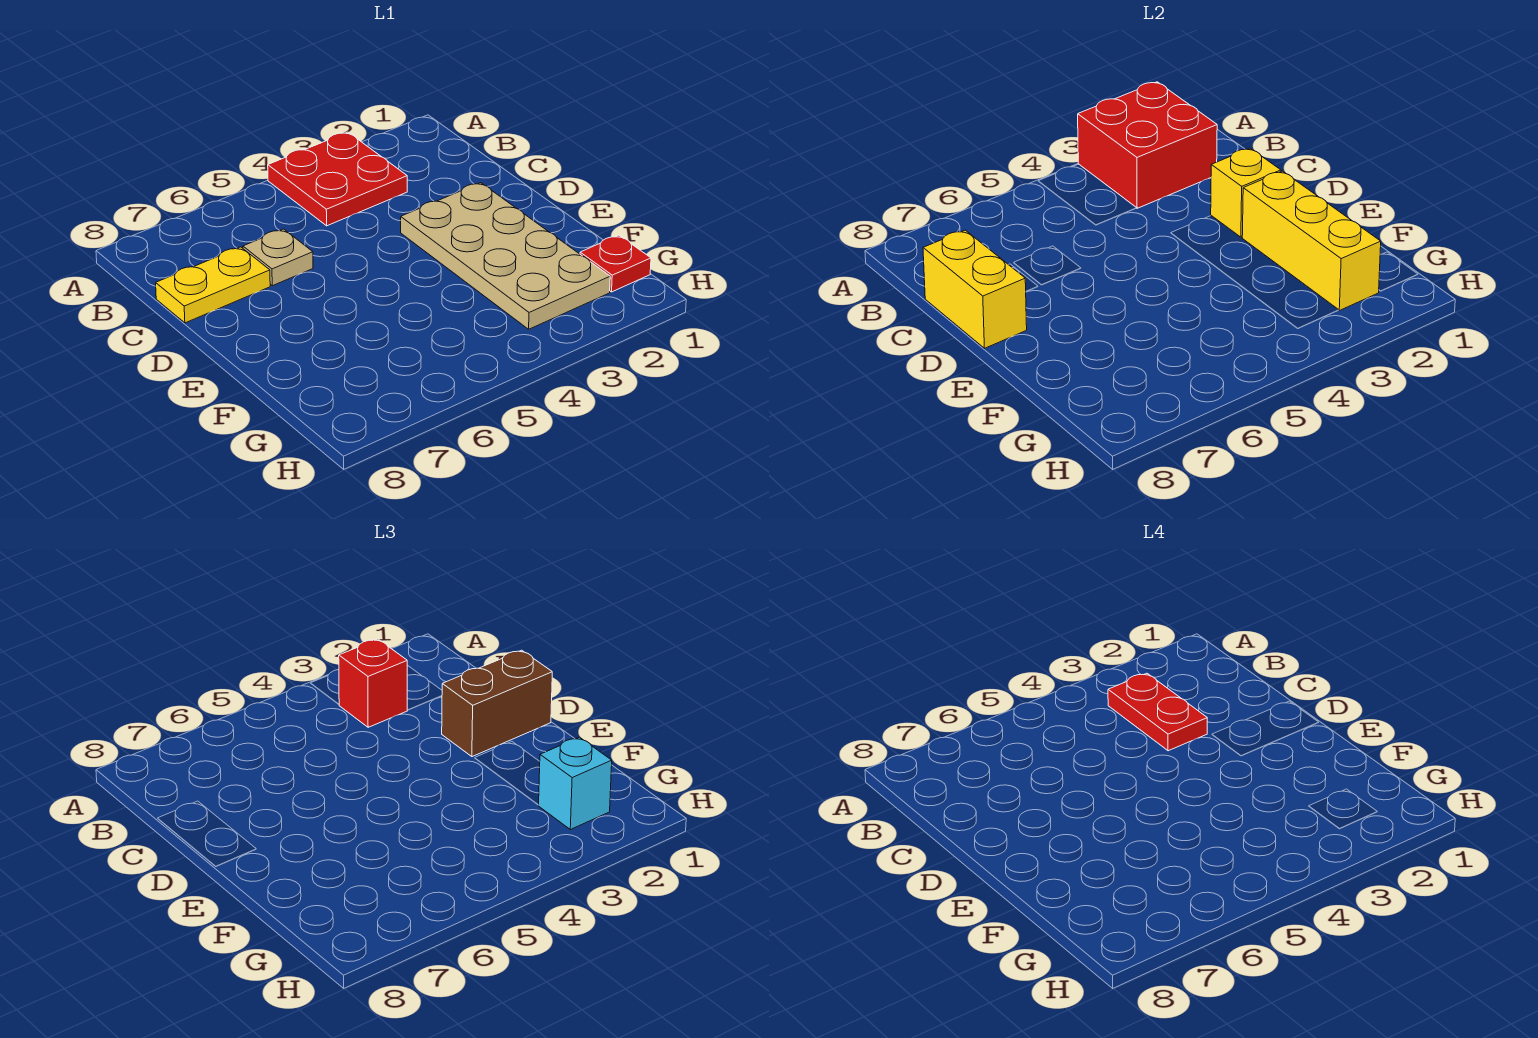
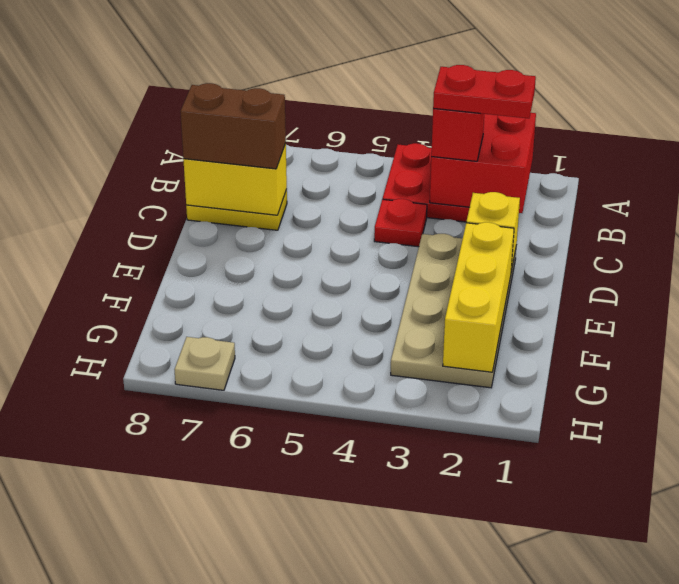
red plate B3:C3 level 4 -> red plate B2:B3 level 4
tan plate C6 level 1 -> tan plate H7 level 1
yellow brick C8:D8 level 2 -> yellow brick C7:C8 level 2
brown brick D1:D2 level 3 -> brown brick C7:C8 level 3
red plate G1 level 1 -> red plate C4 level 1
cyan brick G2 level 3 -> none

